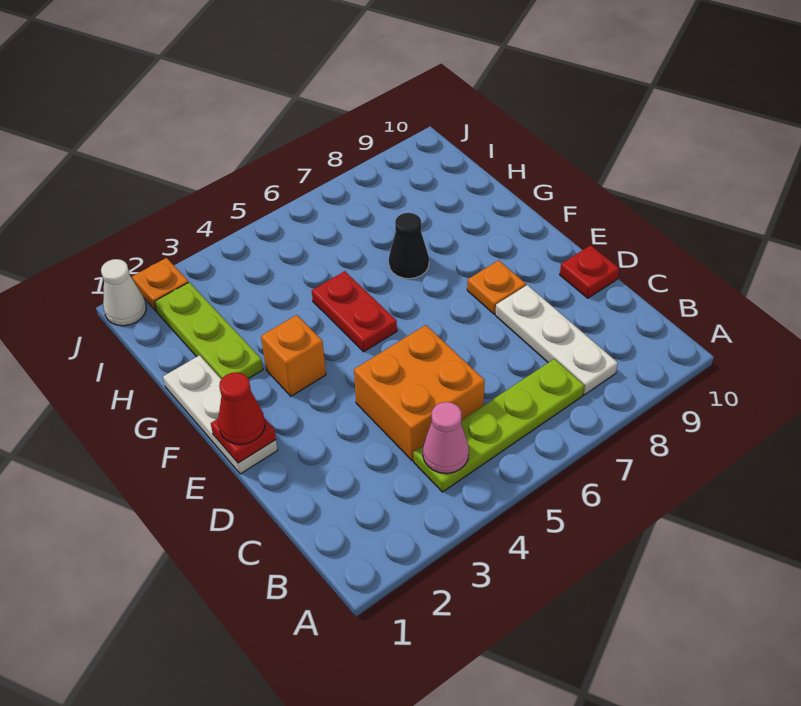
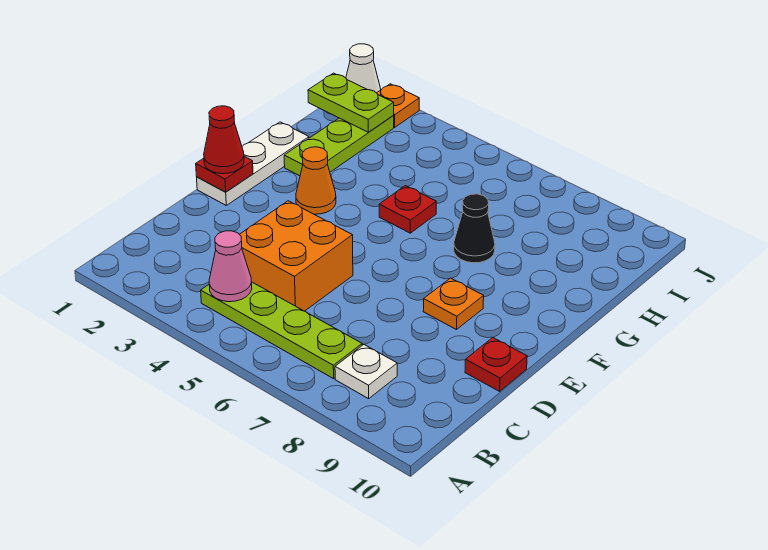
white plate B8:D8 level 1 -> white plate B8 level 1
orange brick F3 level 1 -> orange cone F3 level 1
red plate F5:G5 level 1 -> red plate G5 level 1
none -> lime plate I1:I2 level 2

